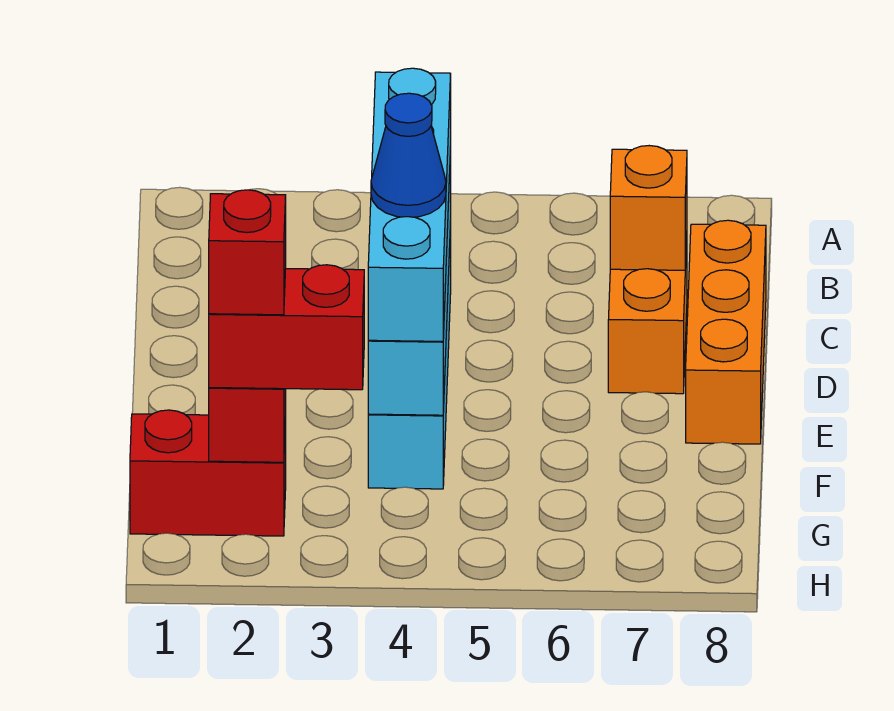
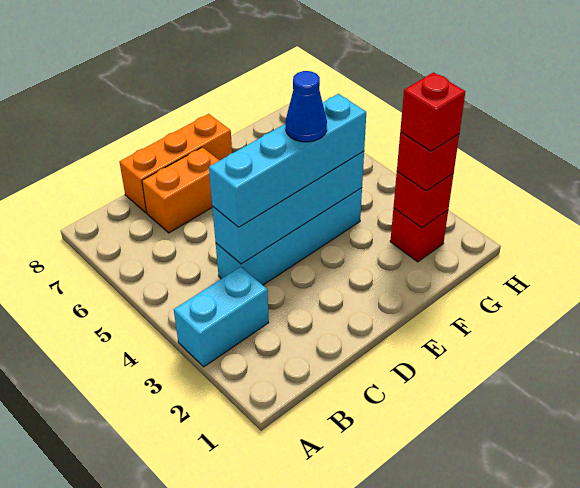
none -> cyan brick A3:B3 level 1
orange brick C7 level 2 -> none
red brick G1:G2 level 1 -> red brick G2 level 1
red brick G2:G3 level 3 -> red brick G2 level 3

